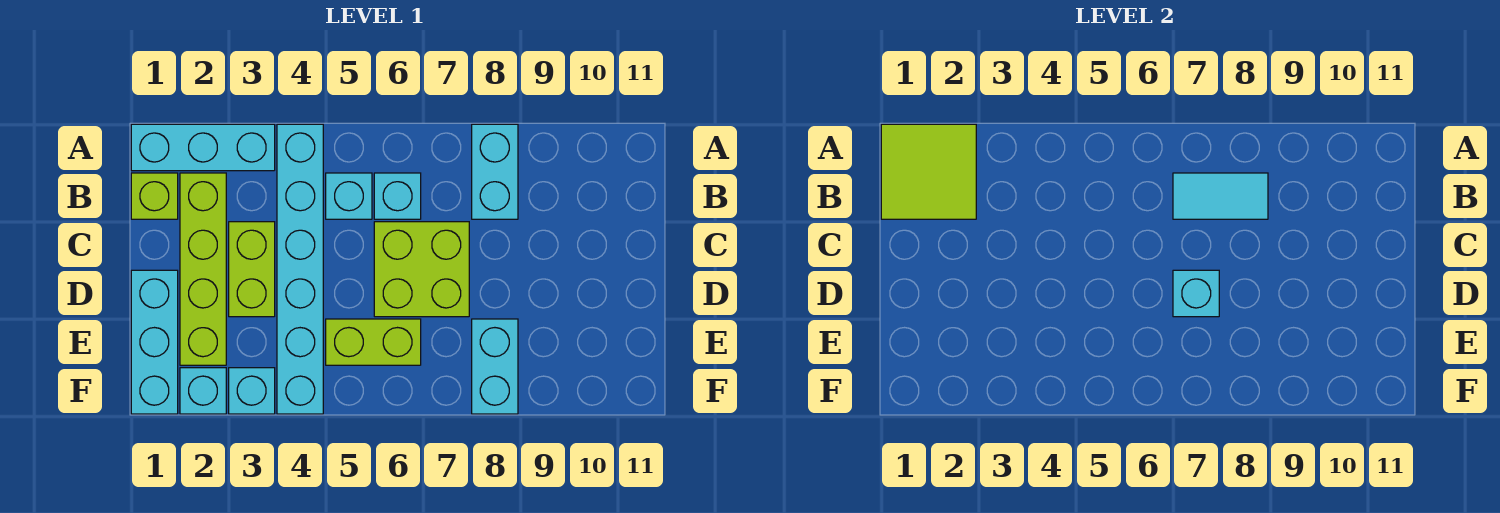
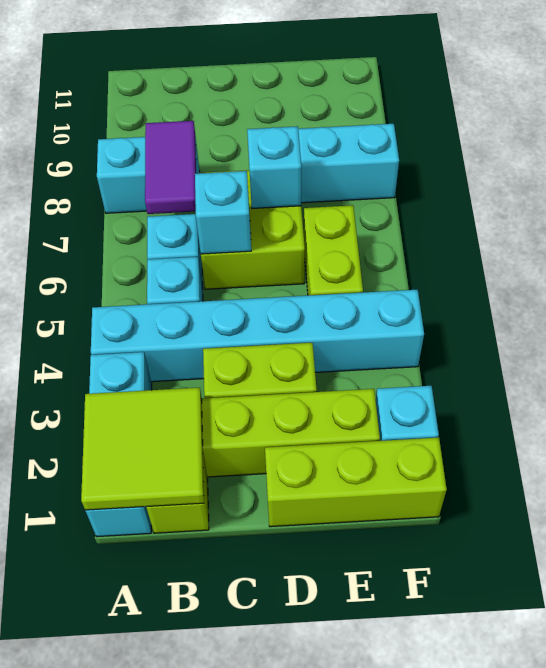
cyan tile B7:B8 level 2 -> purple tile B7:B8 level 2
cyan brick D1:F1 level 1 -> lime brick D1:F1 level 1
cyan brick F3 level 1 -> cyan brick C6 level 2

